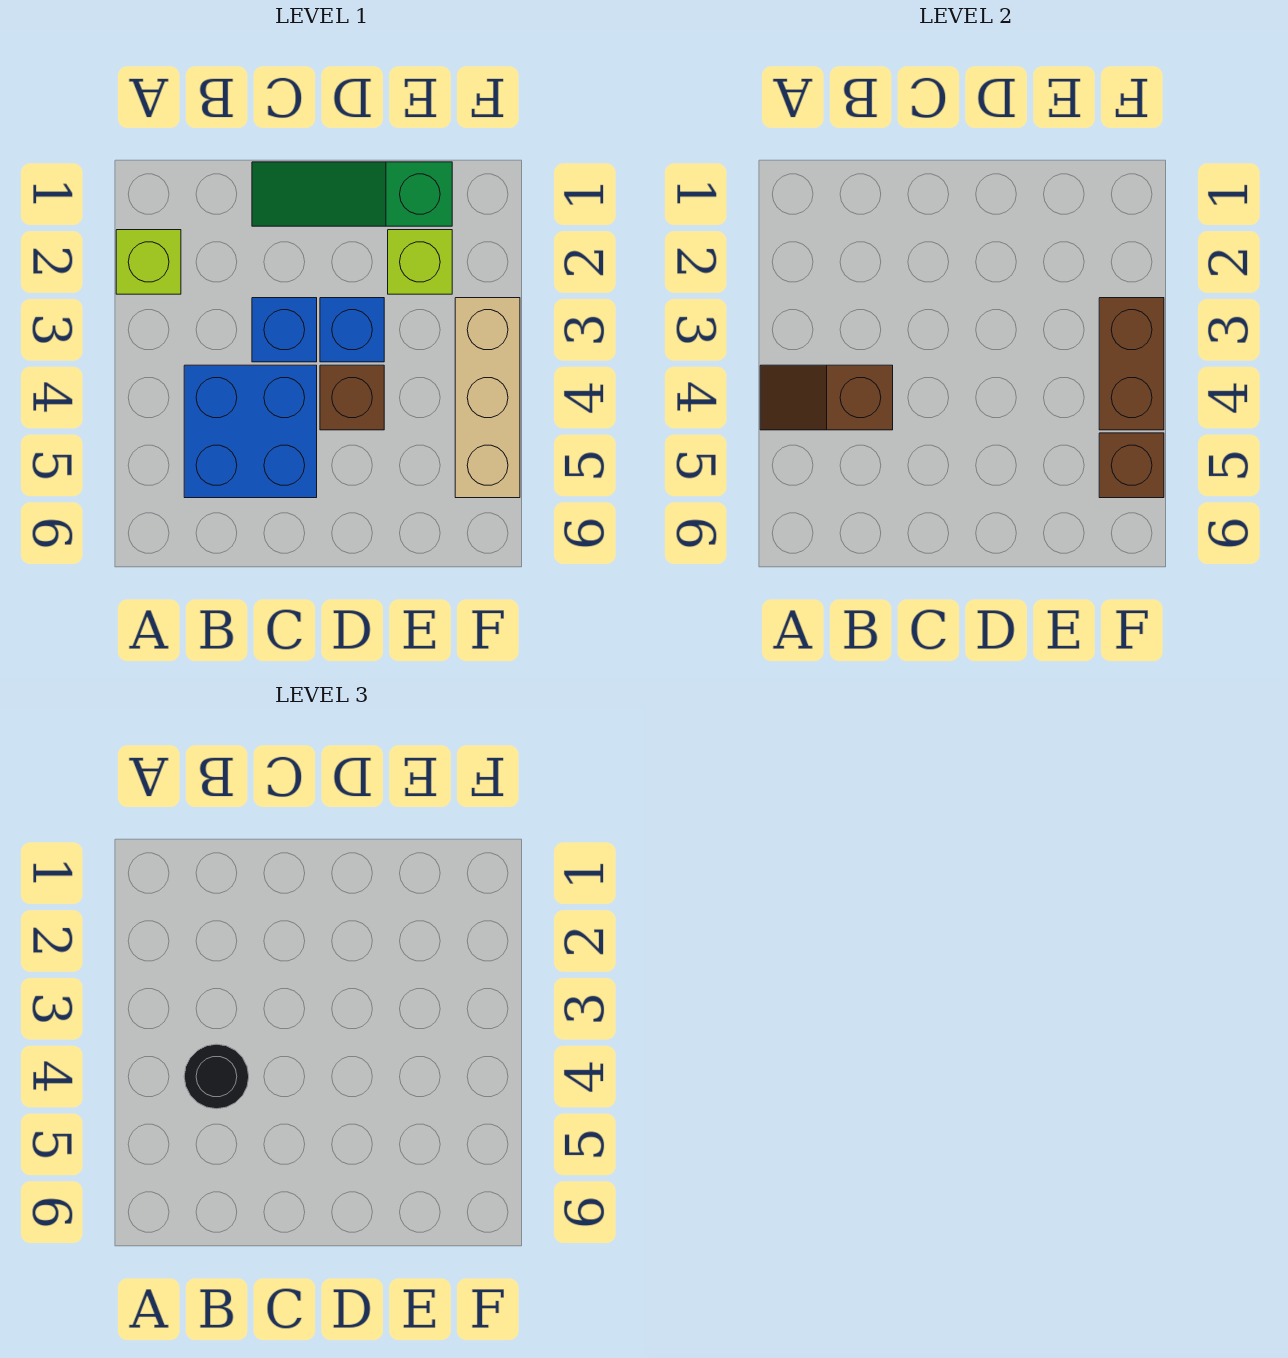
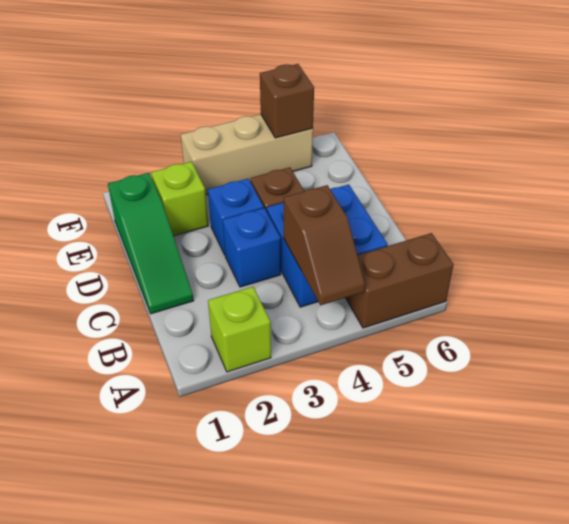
black round brick B4 level 3 -> none
brown brick F3:F4 level 2 -> brown brick A5:A6 level 1

